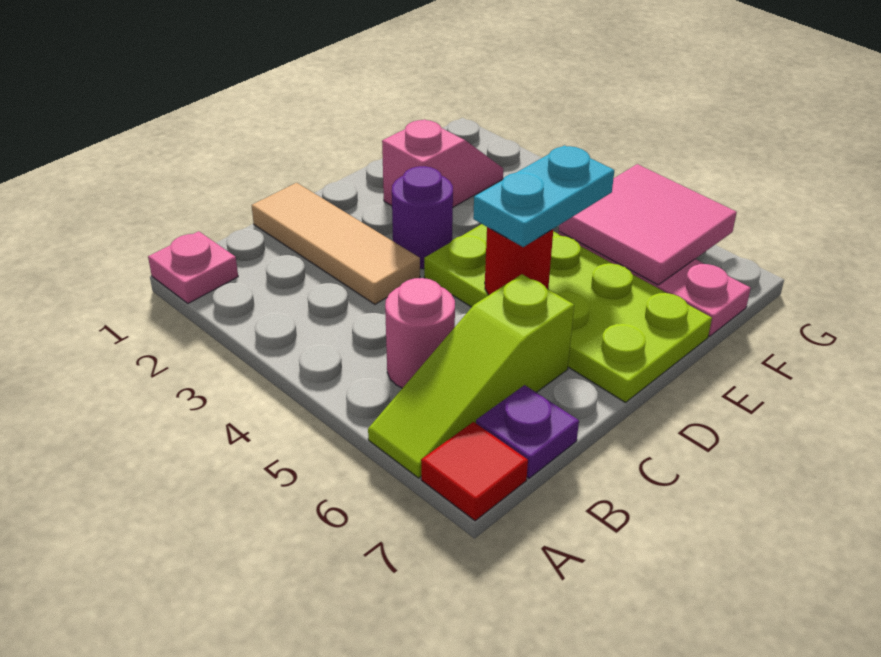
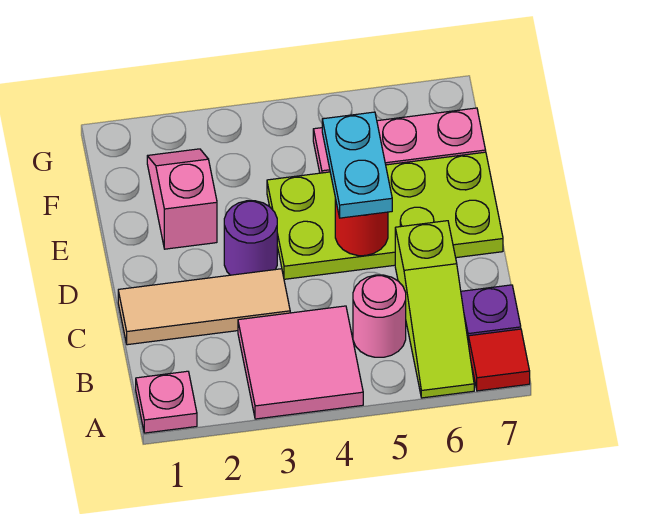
pink tile F5:G6 level 2 -> pink tile A3:B4 level 1

